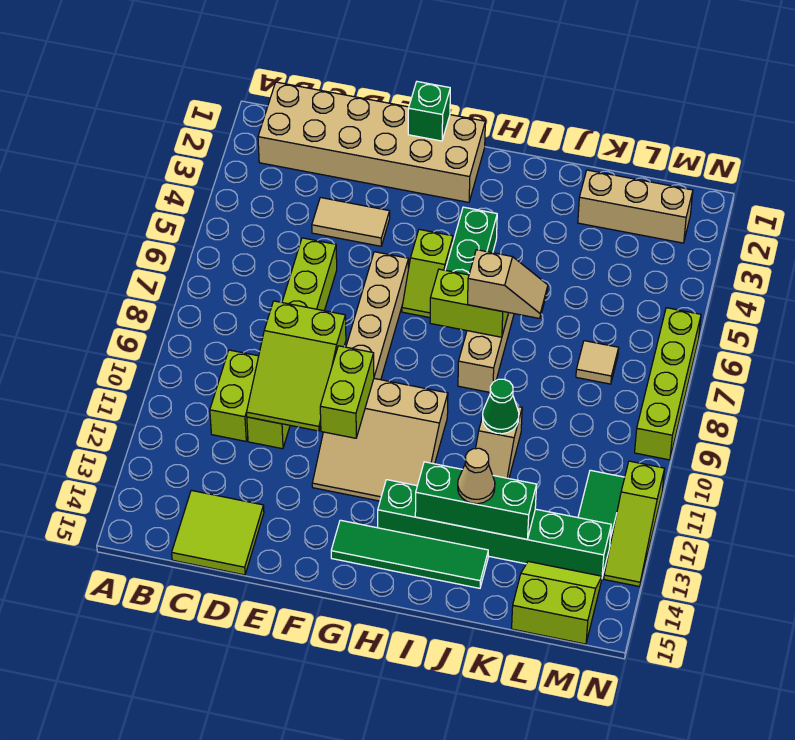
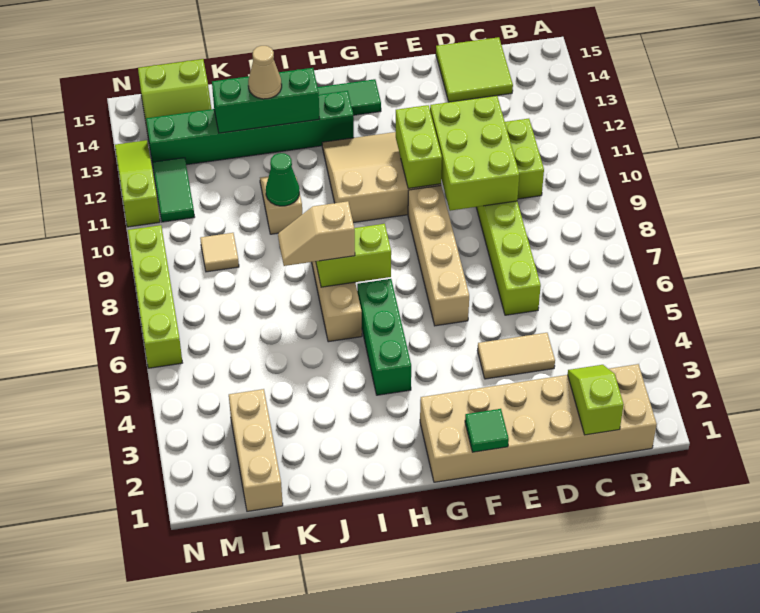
lime slope D9:E11 level 2 top 9 -> lime brick D9:E11 level 2
green brick F1 level 2 -> green tile F1 level 2
lime slope G5:G6 level 1 top 5 -> lime slope C1:C2 level 2 top 1
tan brick K2:M2 level 1 -> tan brick L1:L3 level 1
tan tile L7 level 1 -> tan tile L9 level 1

